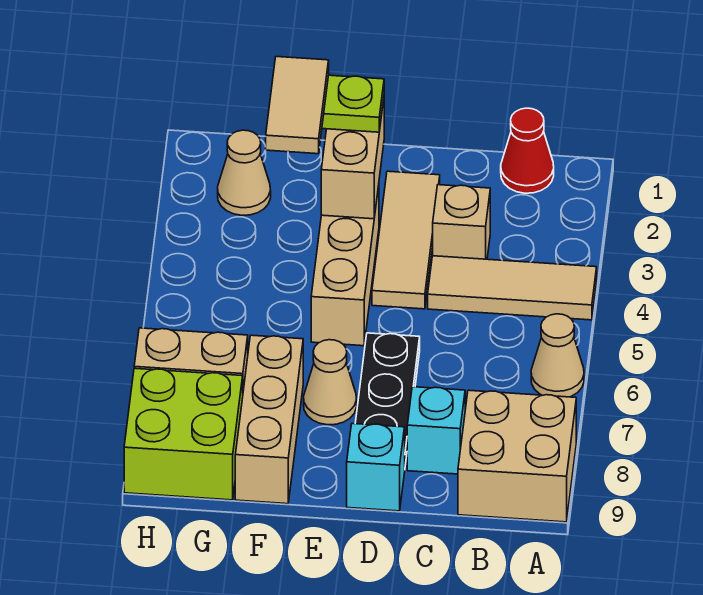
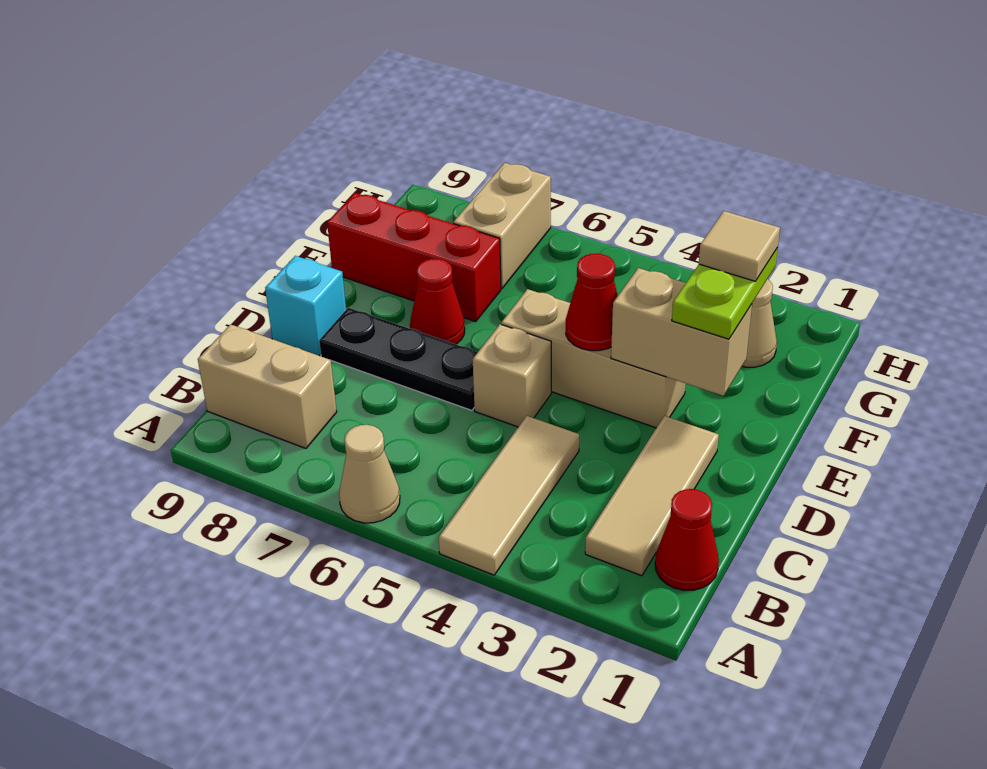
tan brick A8:B9 level 1 -> tan brick B8:B9 level 1
tan brick C3 level 1 -> tan brick D5 level 1
cyan brick C8 level 1 -> none
tan tile D2:D4 level 1 -> tan tile B2:D2 level 1
none -> red cone E4 level 2
tan cone E7 level 1 -> red cone E7 level 1
tan tile F2:F3 level 4 -> tan tile F2 level 4
tan brick F7:F9 level 1 -> red brick F7:F9 level 1
lime brick G8:H9 level 1 -> none

